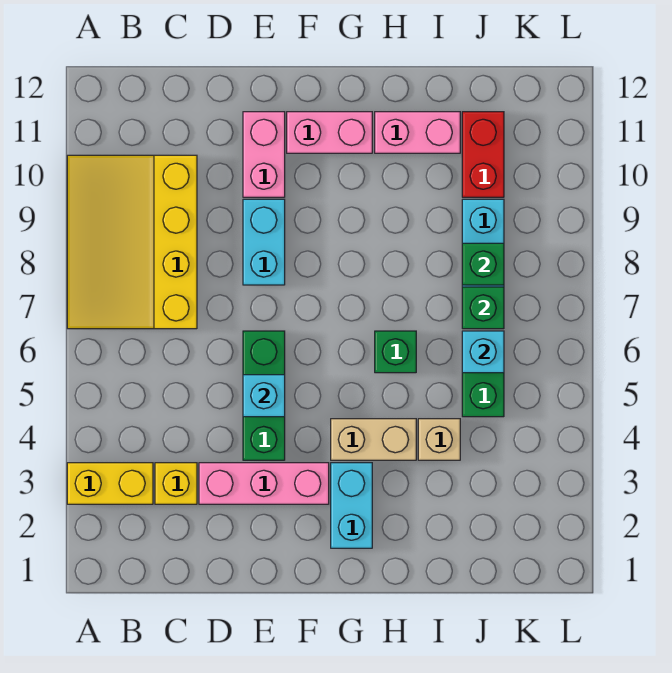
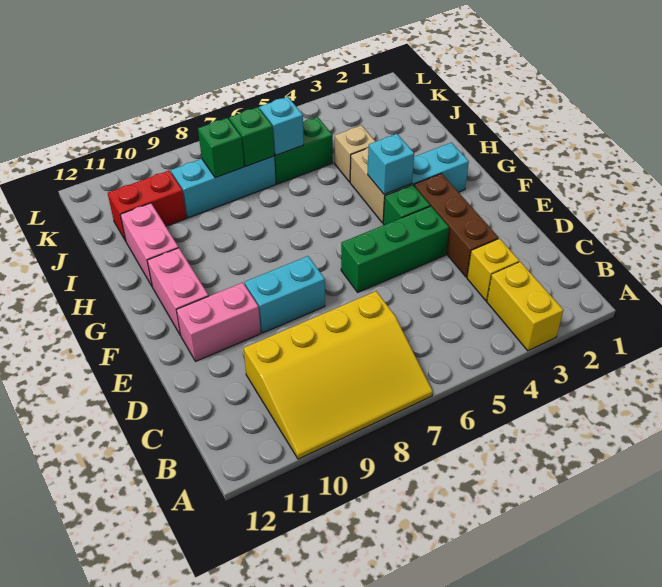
pink brick D3:F3 level 1 -> brown brick D3:F3 level 1
cyan brick E5 level 2 -> cyan brick G4 level 2
green brick H6 level 1 -> green brick F4 level 1

